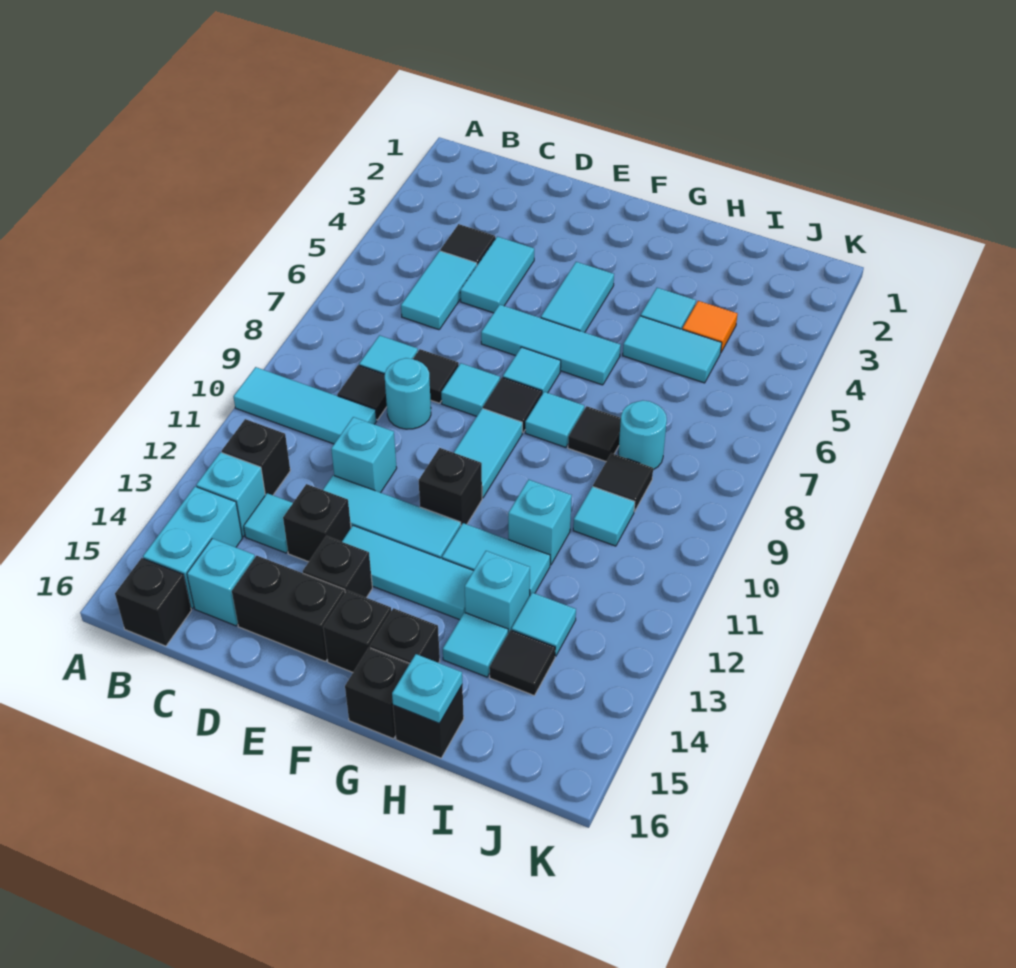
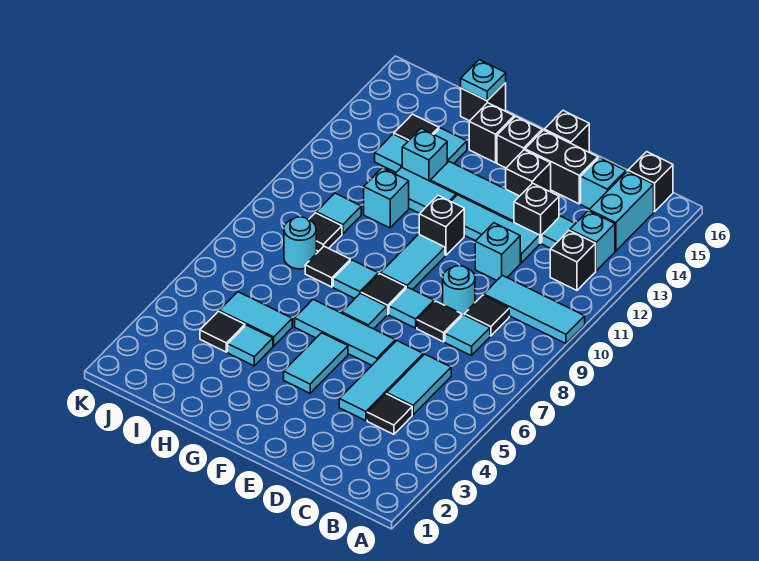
cyan tile D4:D5 level 1 -> cyan tile D4:D6 level 1
black brick G16 level 1 -> black brick E16 level 1
orange tile I4 level 1 -> black tile I4 level 1

